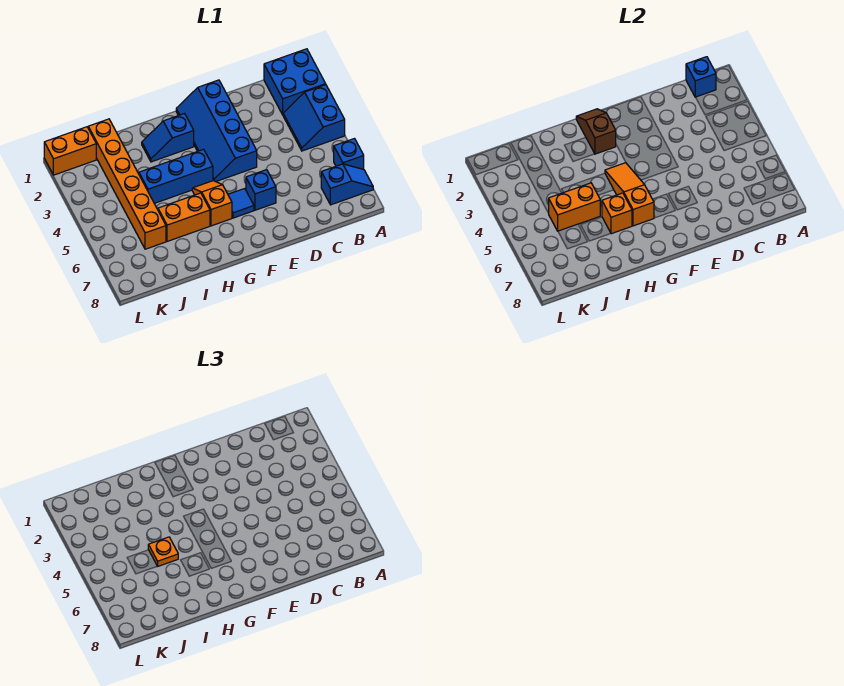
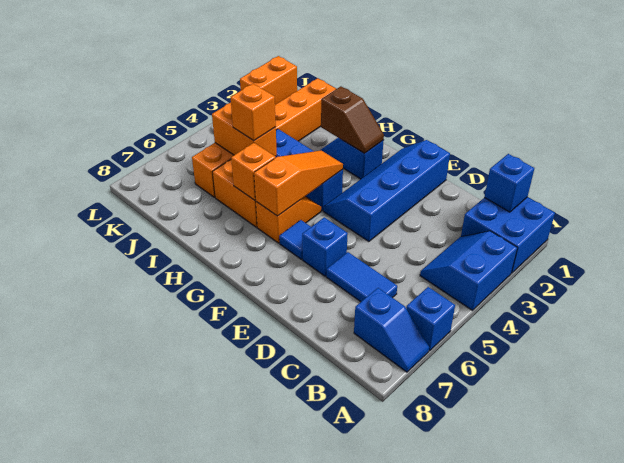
none -> blue tile C6:D6 level 1
brown slope G1:G2 level 2 top 2 -> brown slope G2:H2 level 2 top H
orange plate I5 level 3 -> orange brick I5 level 3
orange brick K1:L1 level 1 -> orange brick L1:L2 level 1

